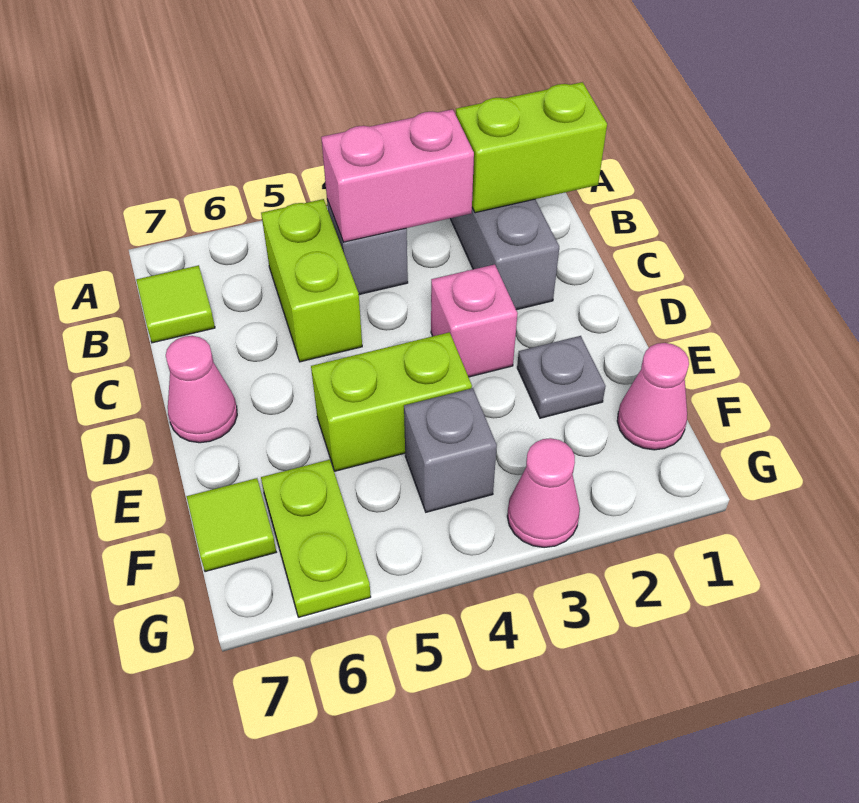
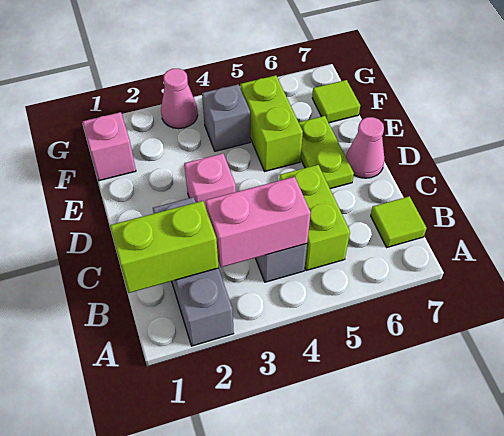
grey plate E2 level 1 -> none
lime brick E4:E5 level 1 -> lime brick E5:F5 level 1
pink cone F1 level 1 -> pink brick F1 level 1
lime plate F6:G6 level 1 -> lime plate D6:E6 level 1

